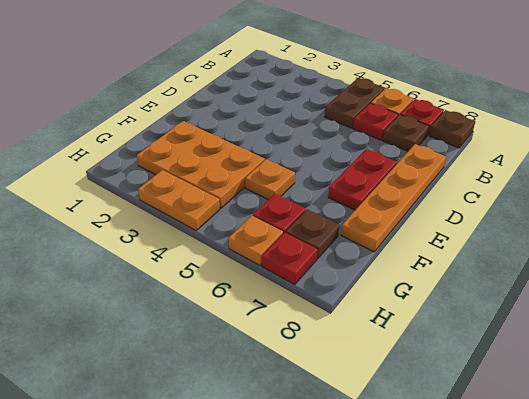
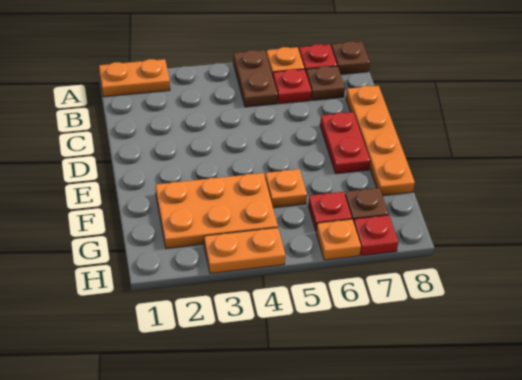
none -> orange plate A1:A2 level 1

